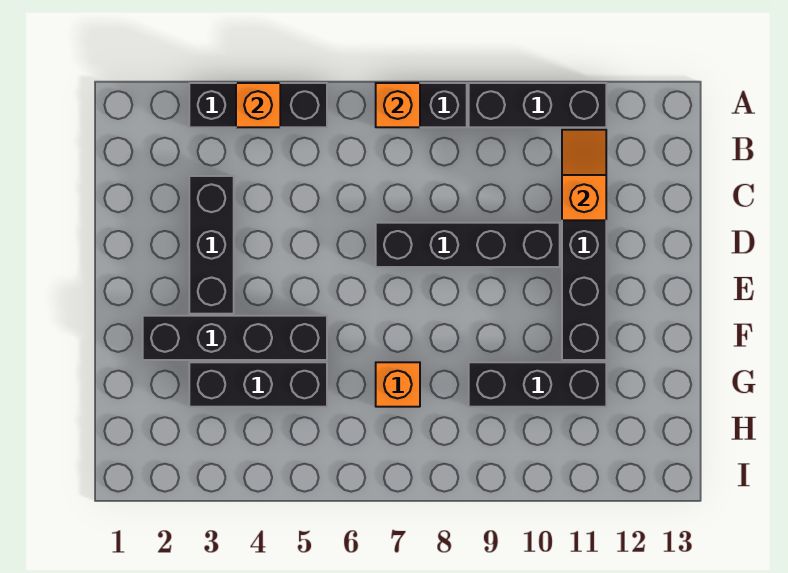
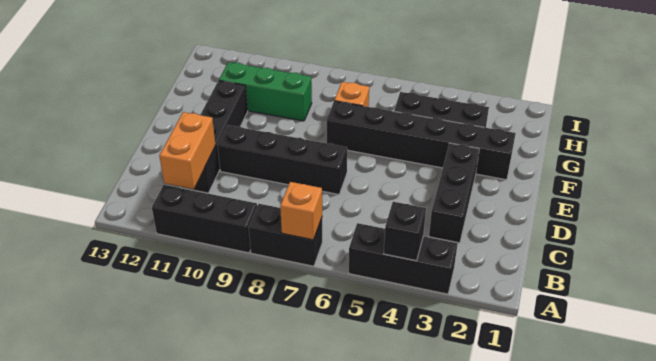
orange brick A4 level 2 -> black brick A4 level 2
orange slope B11:C11 level 2 top C -> orange brick B11:C11 level 2
black brick F2:F5 level 1 -> black brick F2:F7 level 1
black brick G9:G11 level 1 -> green brick G9:G11 level 1

